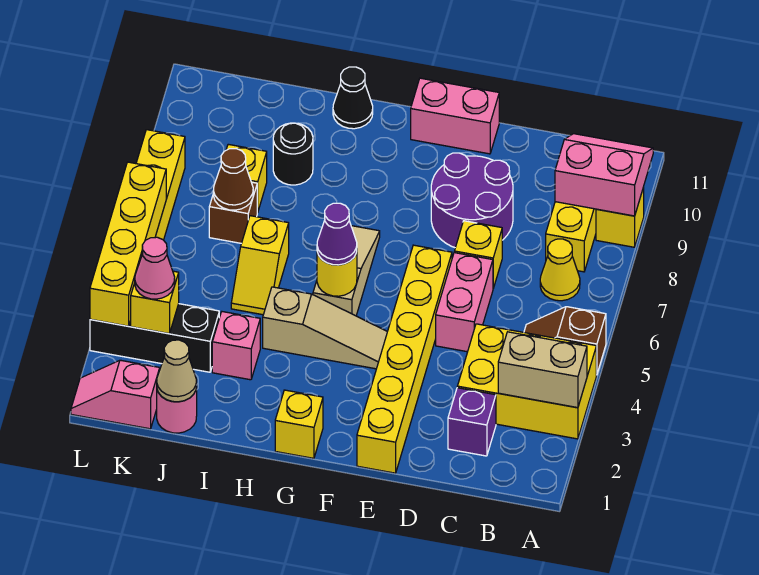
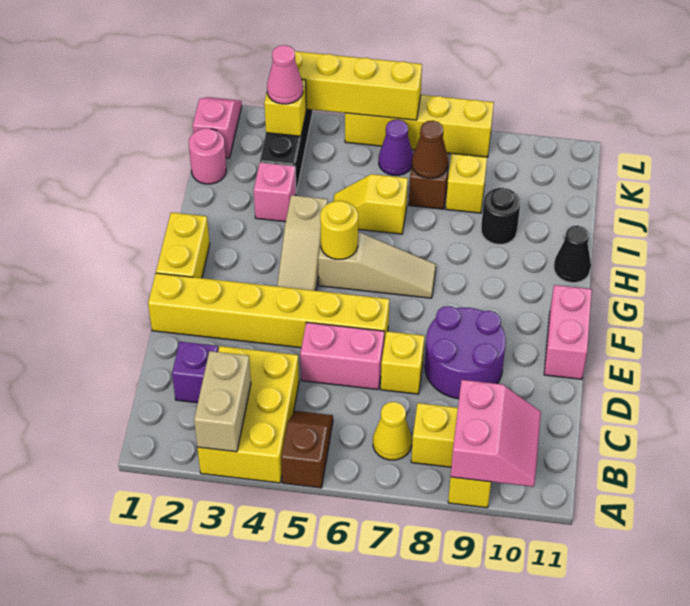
yellow brick G1 level 1 -> yellow brick F1:G1 level 1
purple cone G5 level 3 -> purple cone K6 level 1
tan cone J1 level 2 -> none

